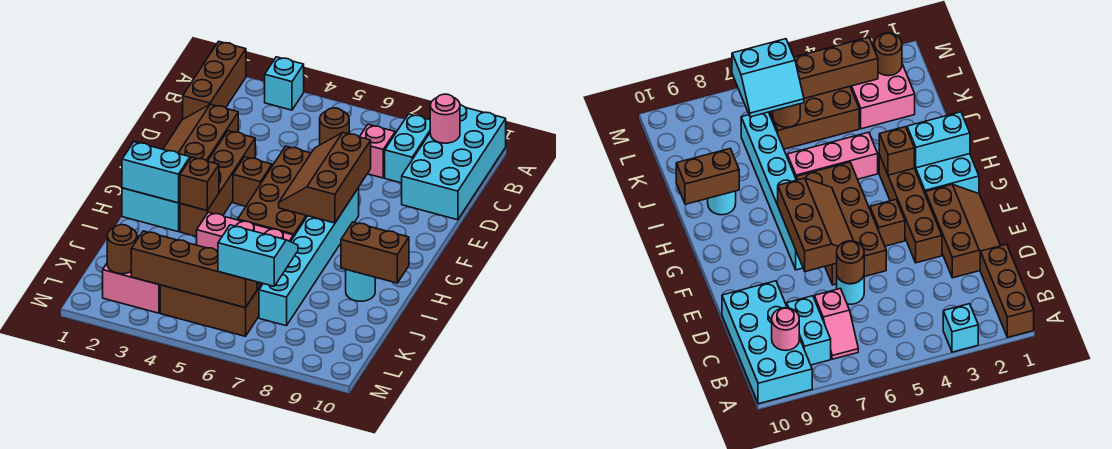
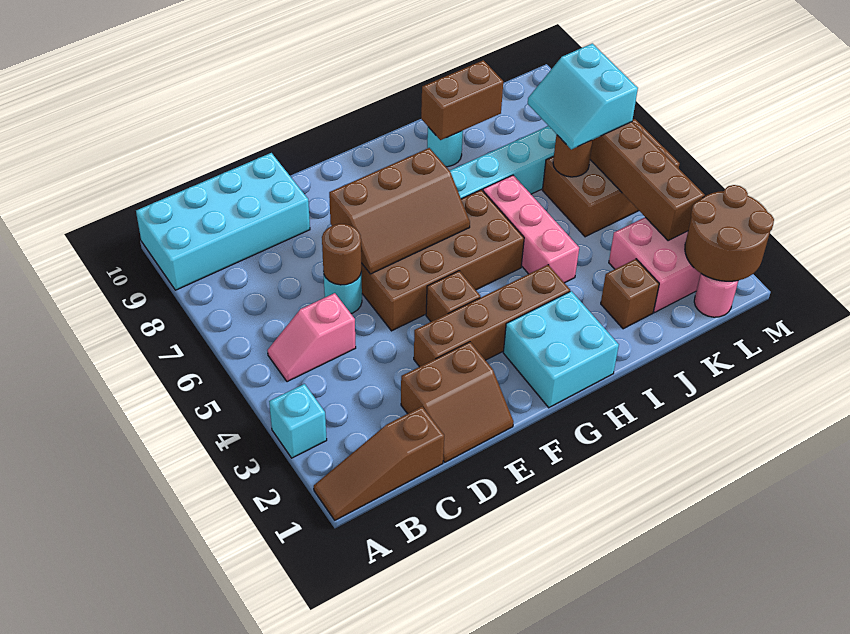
brown brick A1:C1 level 1 -> brown slope A1:C1 level 1 top C
pink slope B7:C7 level 1 top C -> pink slope B5:C5 level 1 top C
cyan brick B8:C8 level 1 -> none
pink round brick B9 level 2 -> pink round brick L1 level 1
brown slope D1:F2 level 1 top 2 -> brown slope D1:E2 level 1 top 2
cyan brick H1:H2 level 2 -> none
brown brick H3 level 2 -> brown brick J2 level 1
brown brick I9:I10 level 2 -> brown brick I9:J9 level 2
brown brick K4:L6 level 1 -> brown brick K5:M6 level 1
brown round brick L2 level 2 -> brown round brick L1:M2 level 2

